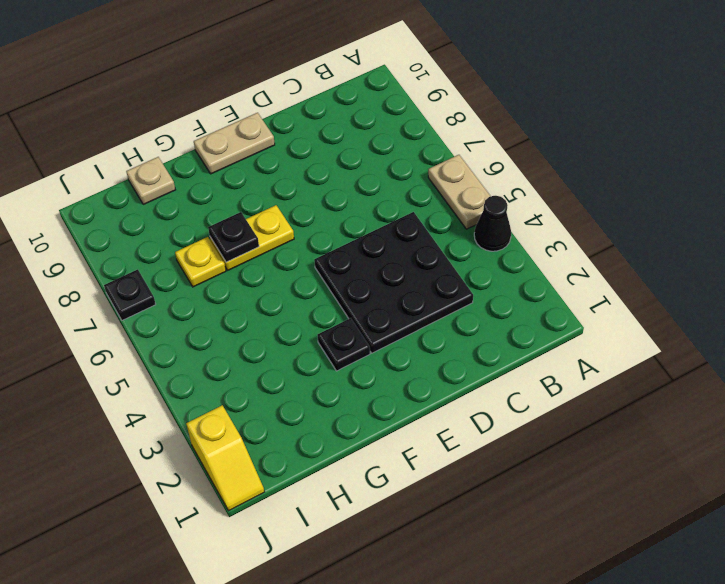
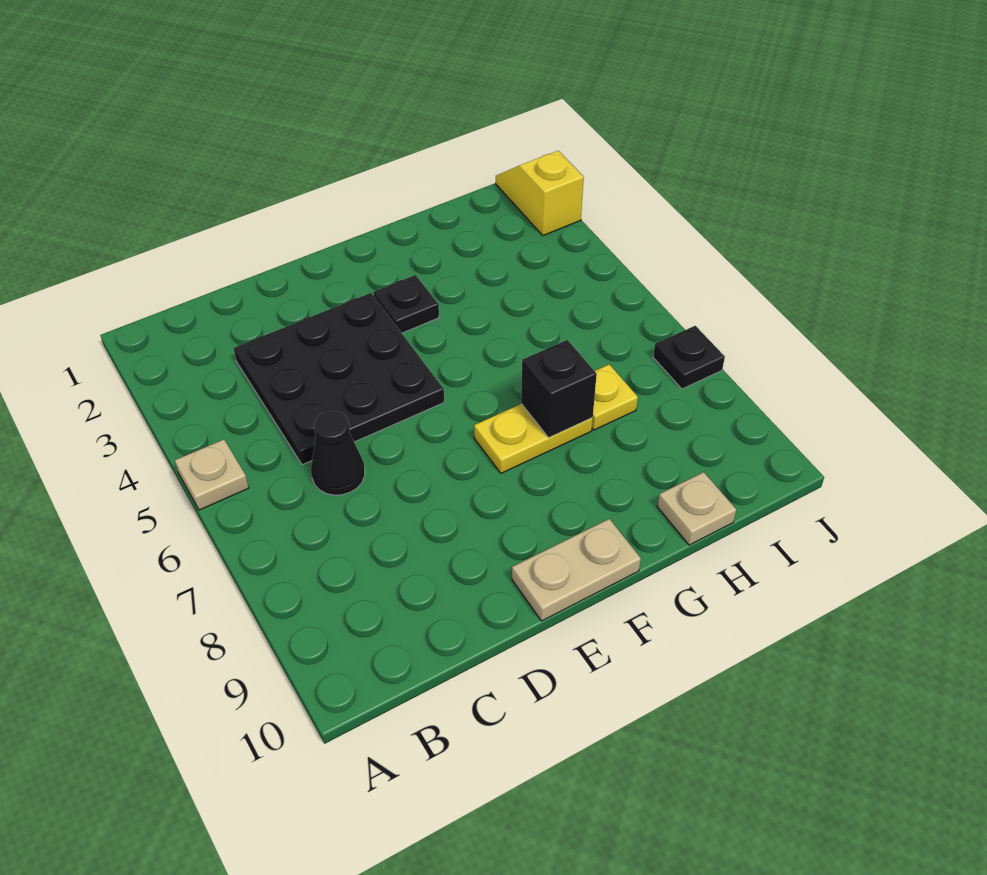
black cone A4 level 1 -> black cone C6 level 1
tan plate A5:A6 level 1 -> tan plate A5 level 1
black plate G7 level 2 -> black brick G7 level 2

